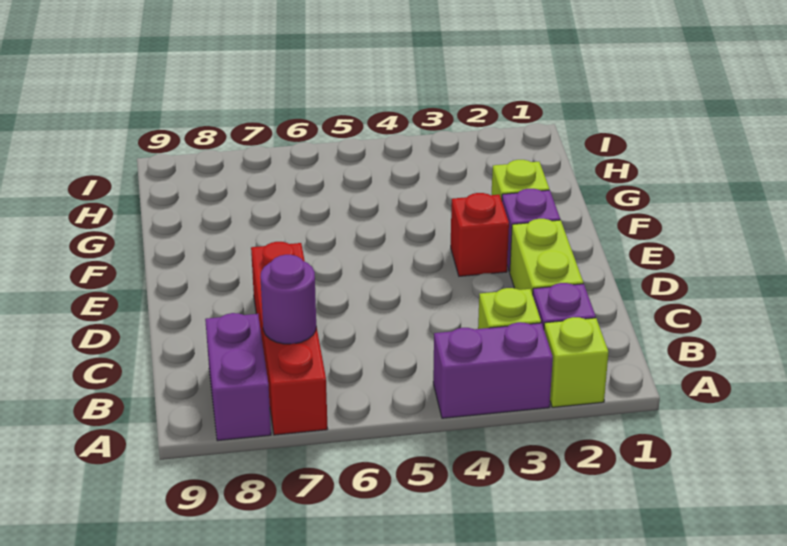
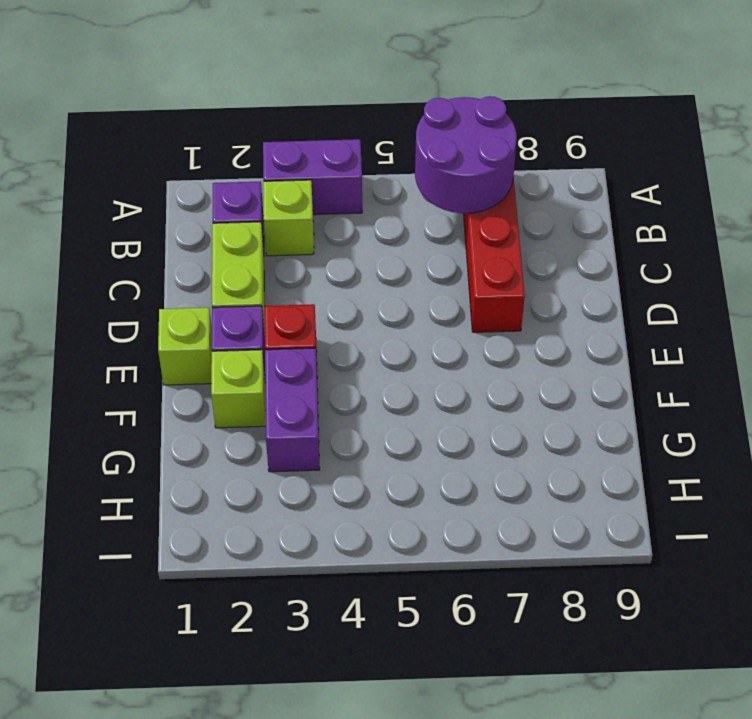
lime brick A2 level 1 -> lime brick E1 level 1
purple brick A8:B8 level 1 -> purple brick F3:G3 level 1
purple round brick B7 level 2 -> purple round brick A6:B7 level 2

